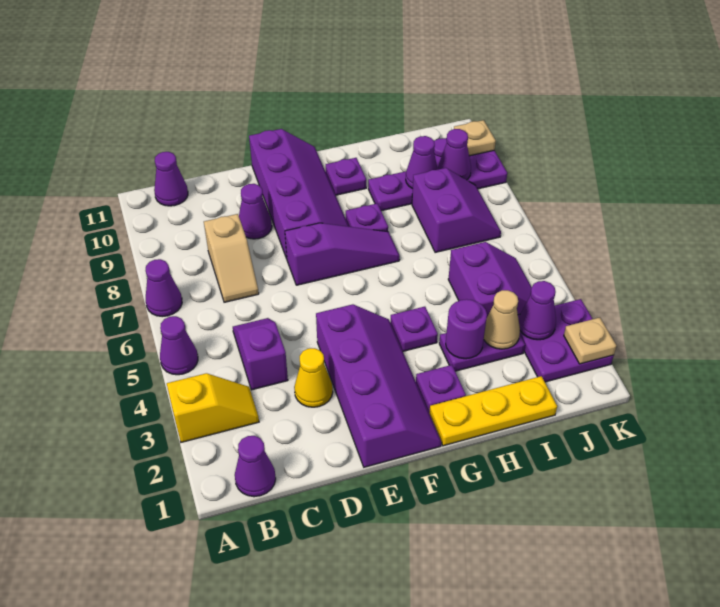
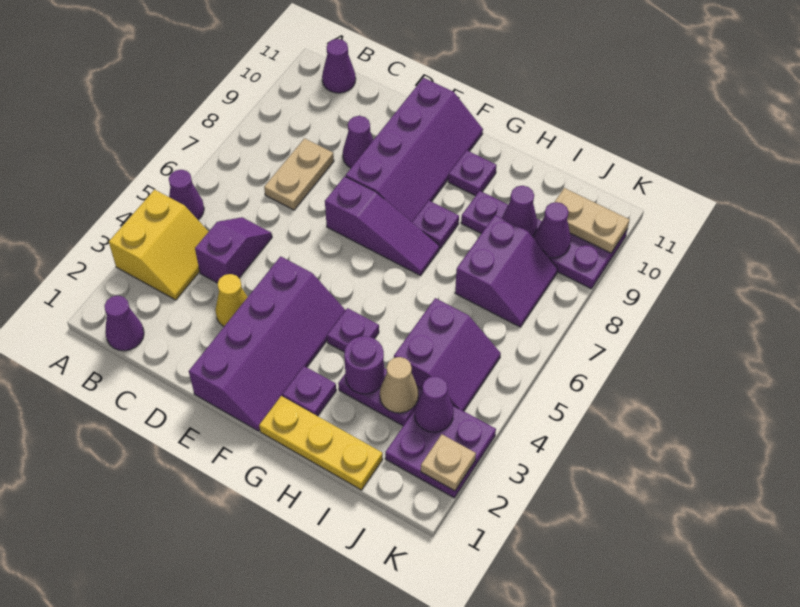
yellow slope A3:B3 level 1 top A -> yellow slope A3:B4 level 1 top A
purple cone A7 level 1 -> none
tan slope C7:C8 level 1 top 8 -> tan plate C7:C8 level 1
tan plate K10 level 2 -> tan plate J10:K10 level 2

